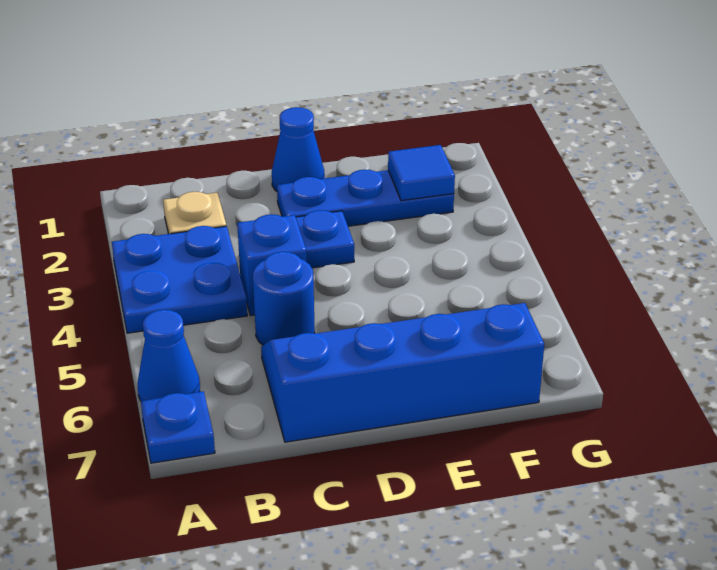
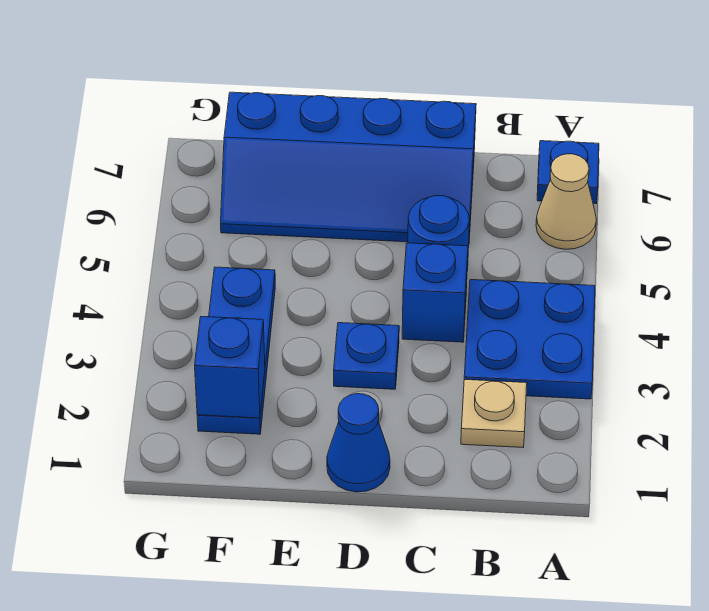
blue cone A6 level 1 -> tan cone A6 level 1
blue plate D2:F2 level 1 -> blue plate F2:F4 level 1
blue tile F2 level 2 -> blue brick F2 level 2

